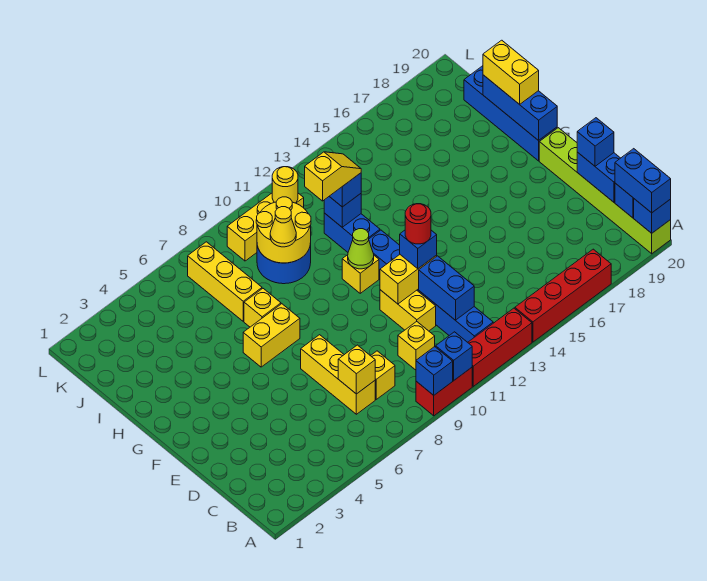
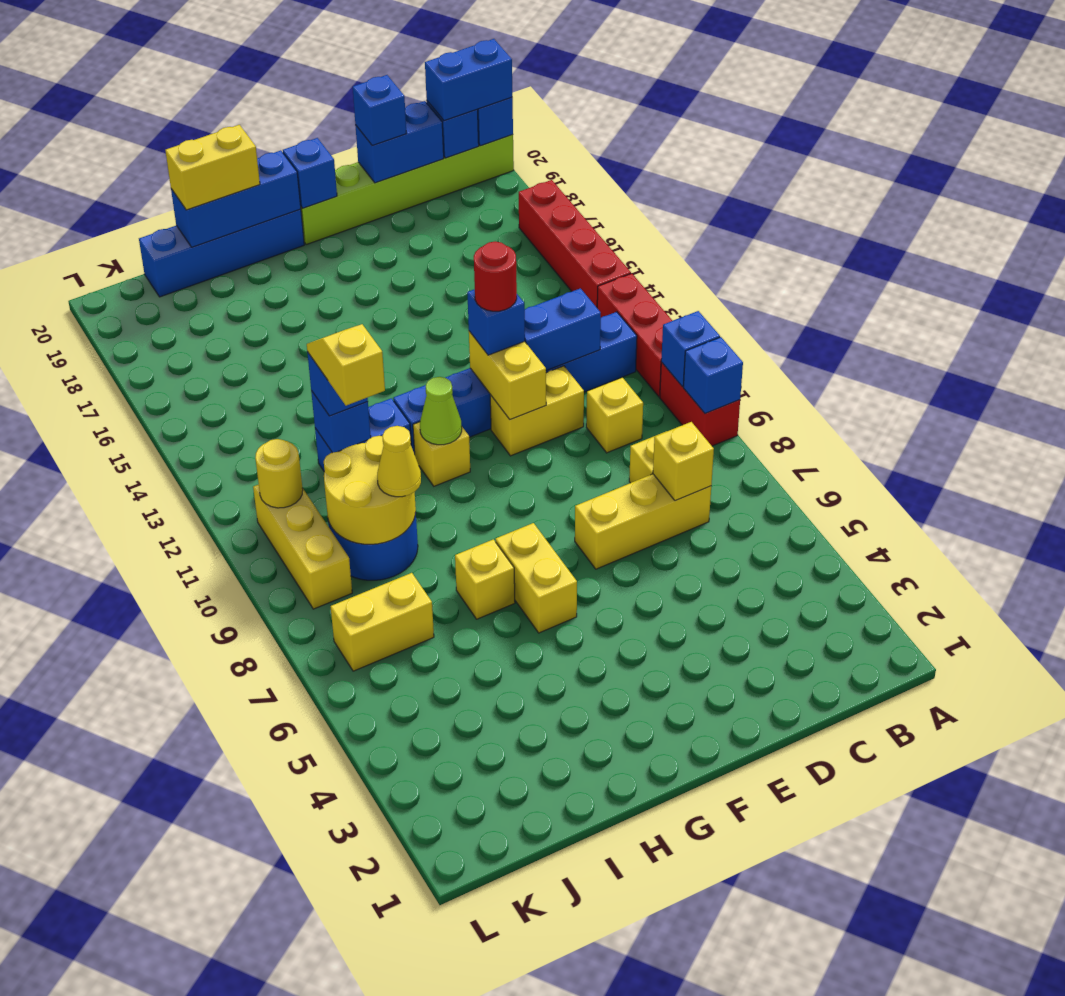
none -> blue brick F20 level 2
yellow brick I7:K7 level 1 -> yellow brick J7:K7 level 1

